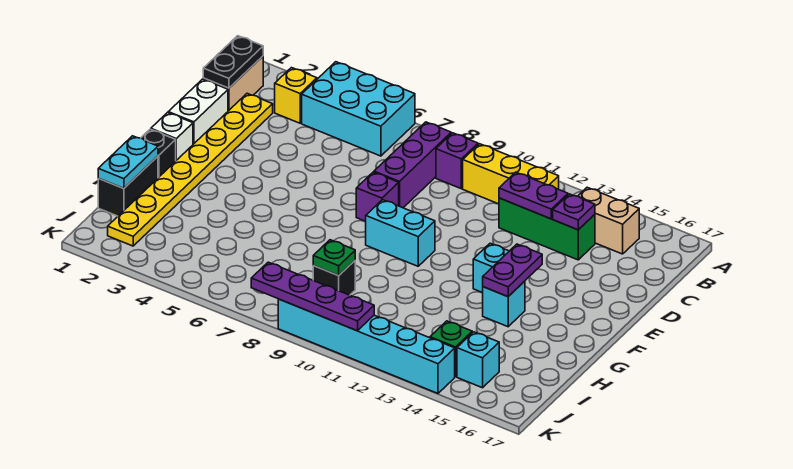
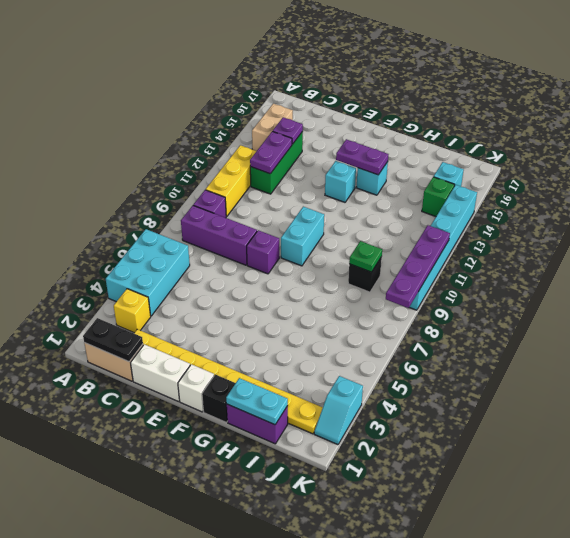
black brick H1:I1 level 1 -> purple brick H1:I1 level 1
none -> cyan slope K2:K3 level 1 top 3

